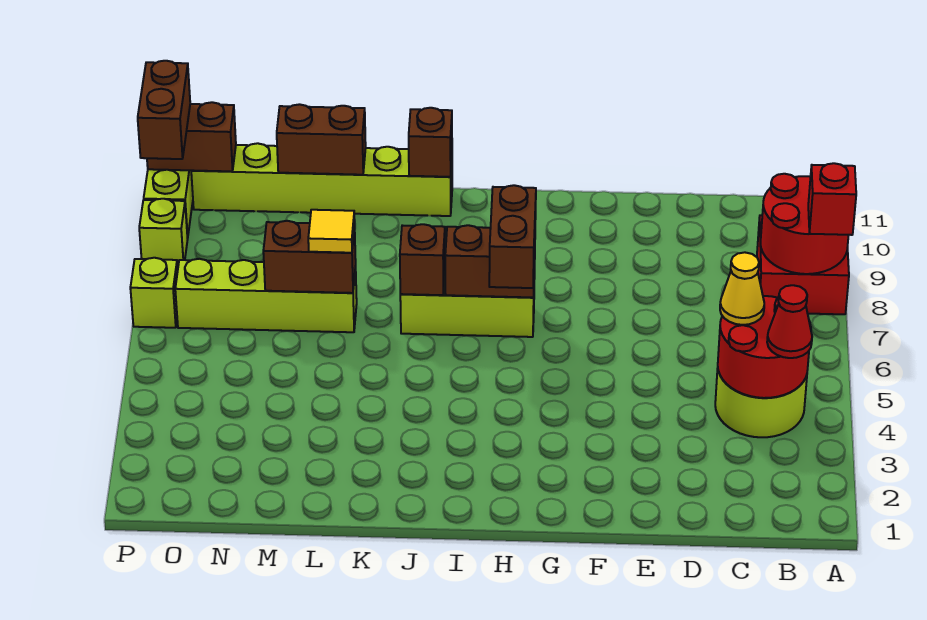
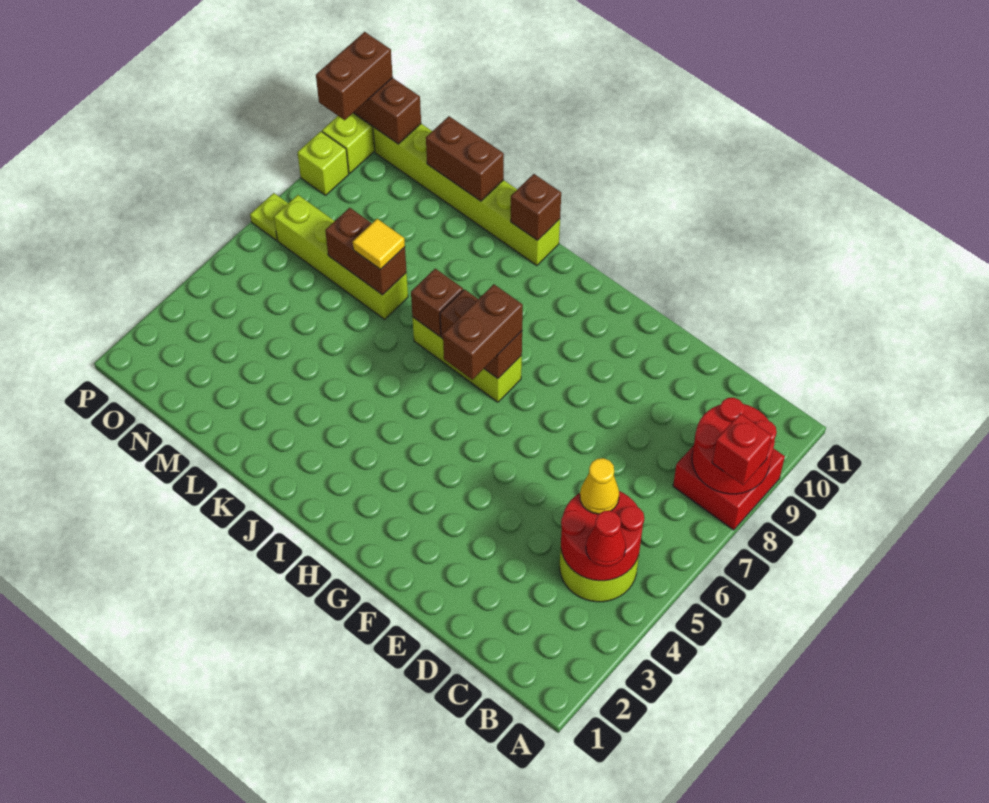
lime brick P7 level 1 -> lime plate P7 level 1

